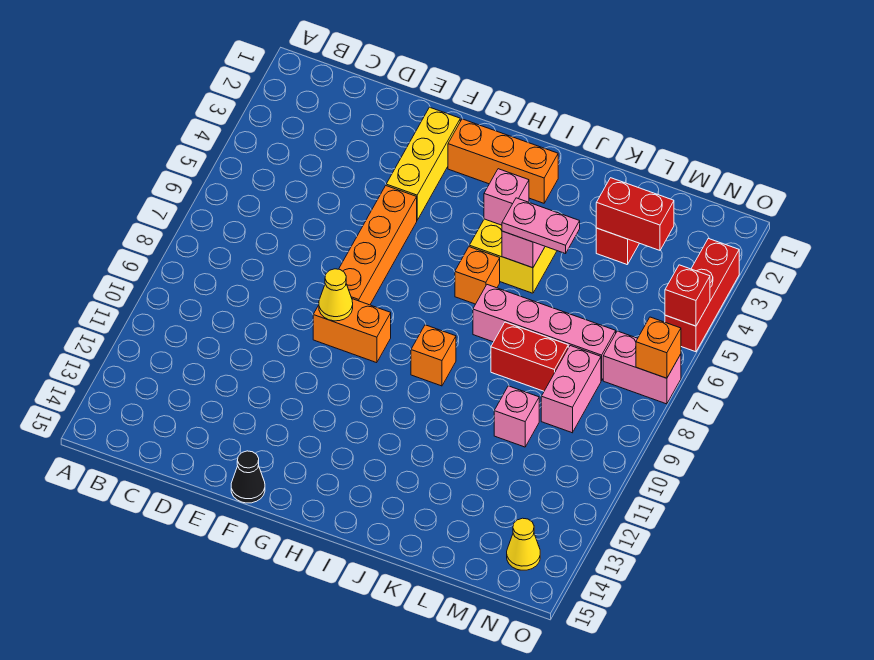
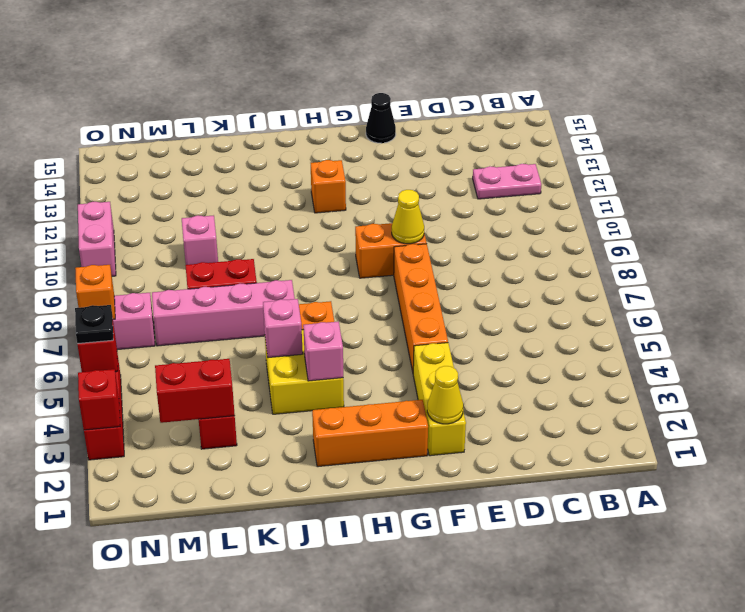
orange brick I9 level 1 -> orange brick H12 level 1
pink plate J5:K5 level 3 -> pink plate B12:C12 level 1
pink brick M8:M9 level 1 -> pink brick O10:O11 level 1
yellow cone N14 level 1 -> yellow cone F2 level 2
none -> red brick O3 level 2
none -> black plate O5 level 3

